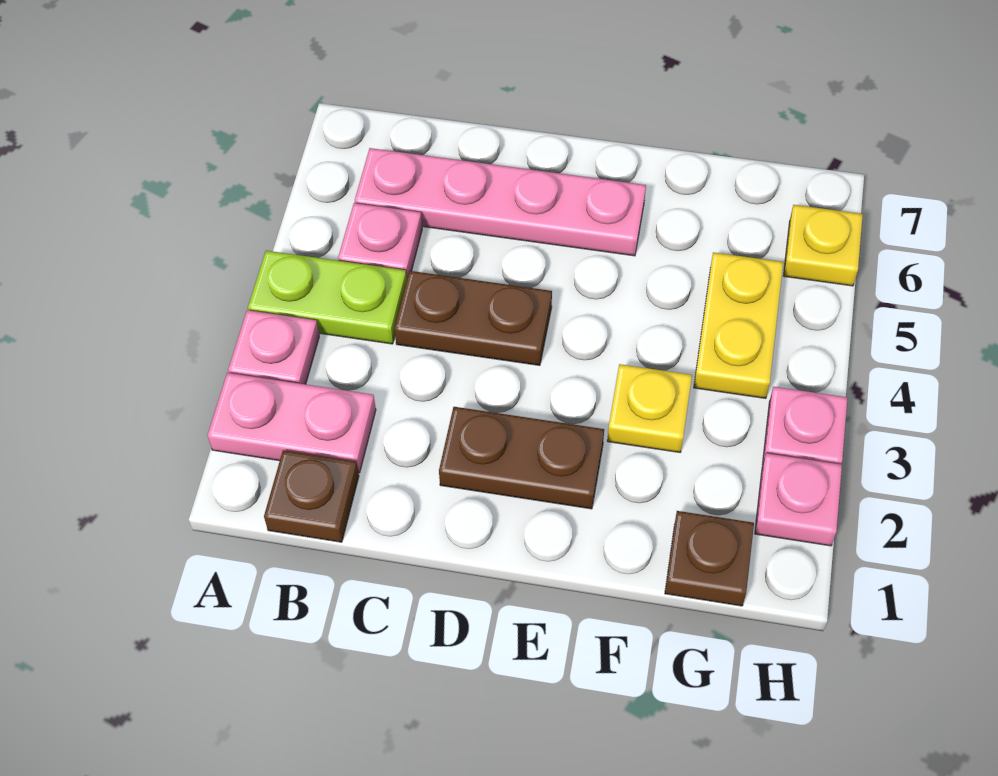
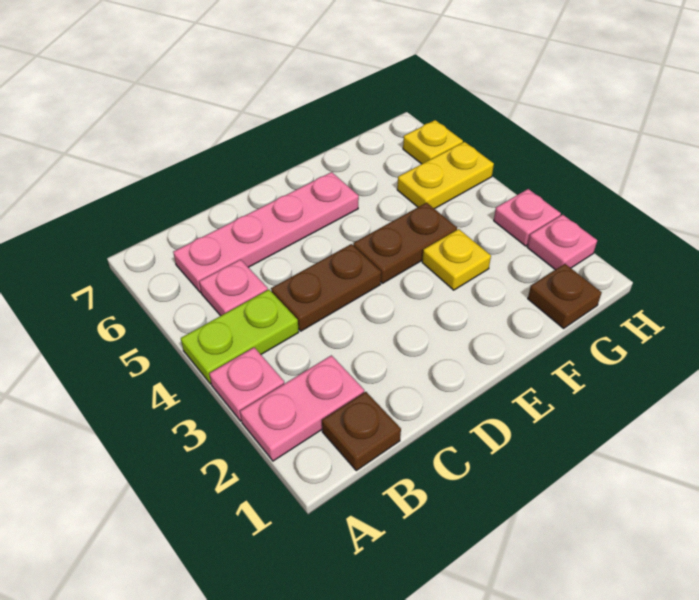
brown plate D2:E2 level 1 -> brown plate E4:F4 level 1
yellow plate G4:G5 level 1 -> yellow plate G5:H5 level 1

